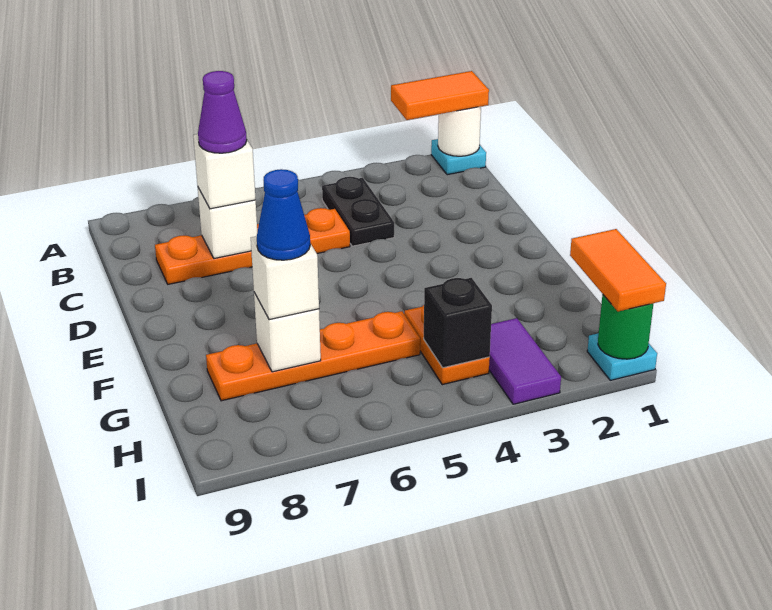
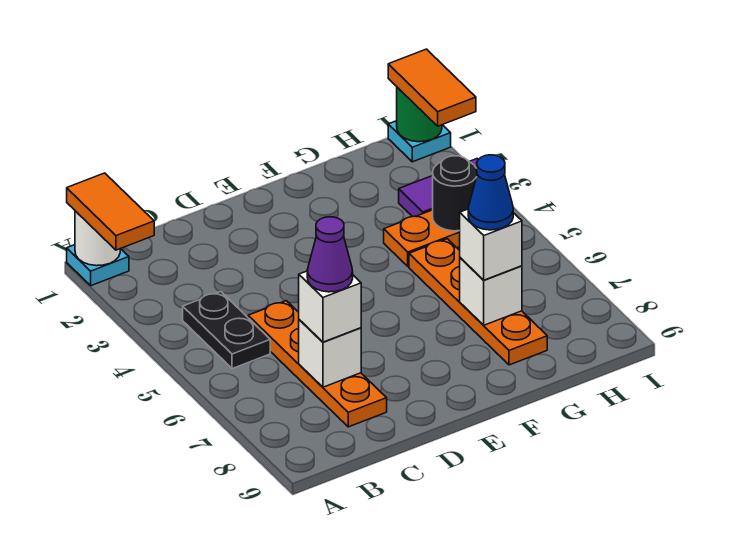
black plate B4:C4 level 1 -> black plate B4:B5 level 1
orange tile H1:I1 level 3 -> orange tile I1:I2 level 3
black brick H4 level 2 -> black round brick H4 level 2

